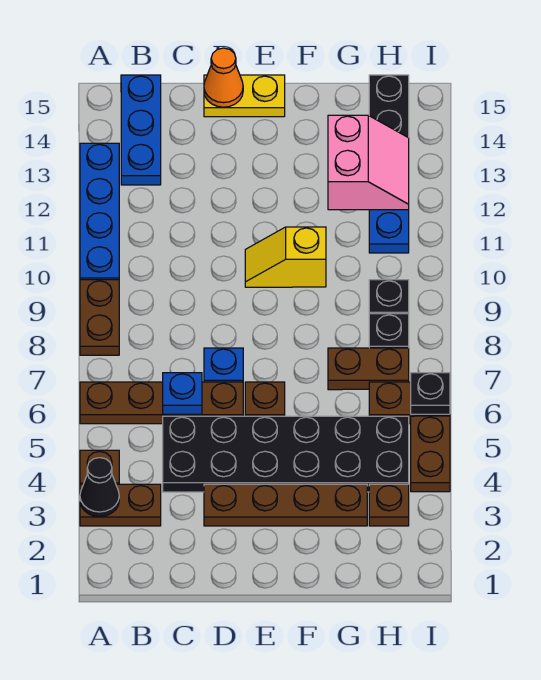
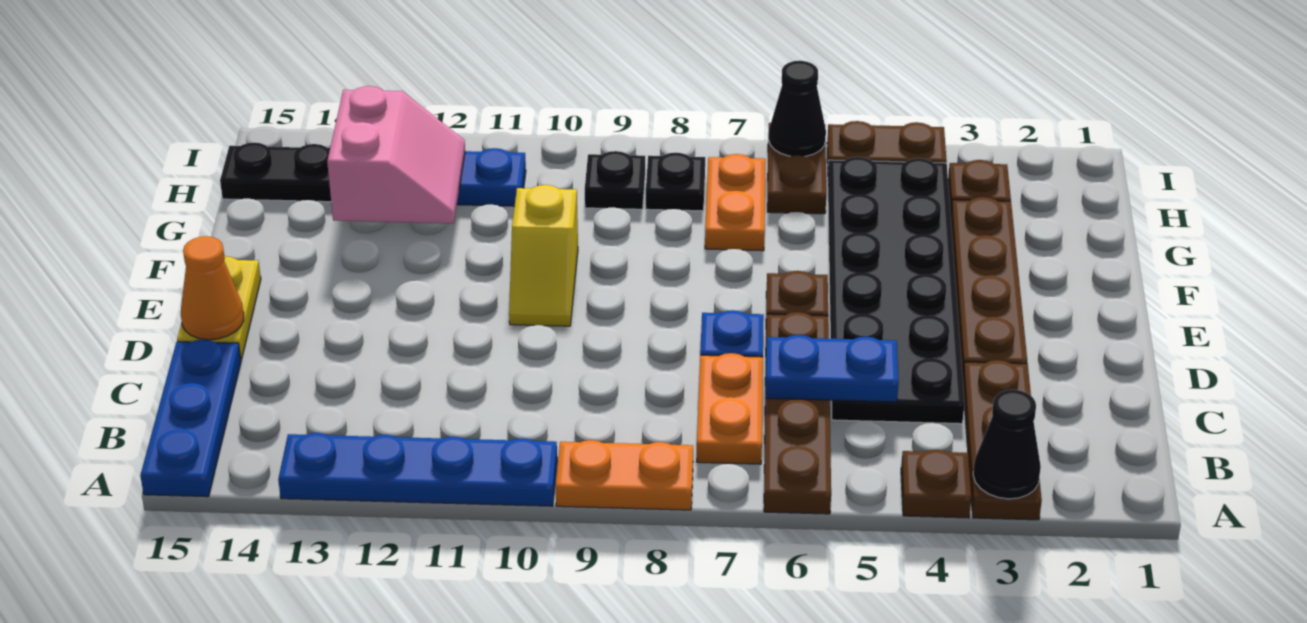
brown plate A3:B3 level 1 -> brown plate A3:C3 level 1
brown plate A8:A9 level 1 -> orange plate A8:A9 level 1
none -> orange plate B7:C7 level 1
blue plate B13:B15 level 1 -> blue plate A15:C15 level 1
blue plate C6 level 2 -> blue plate C5:C6 level 2
brown plate G7:H7 level 1 -> orange plate G7:H7 level 1
pink slope G12:H13 level 2 top G -> pink slope G12:H13 level 2 top 13
black plate I6 level 2 -> black cone I6 level 2

